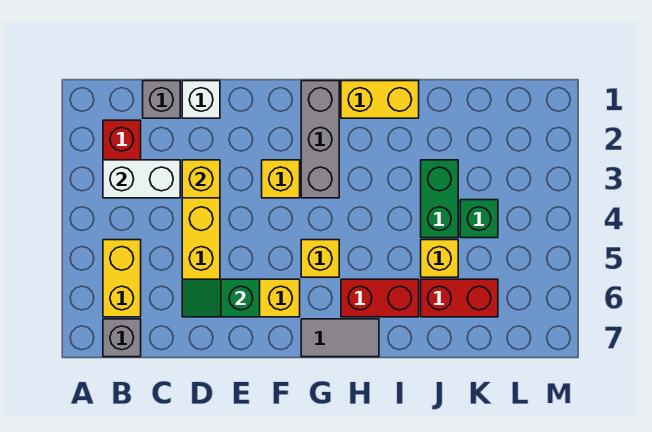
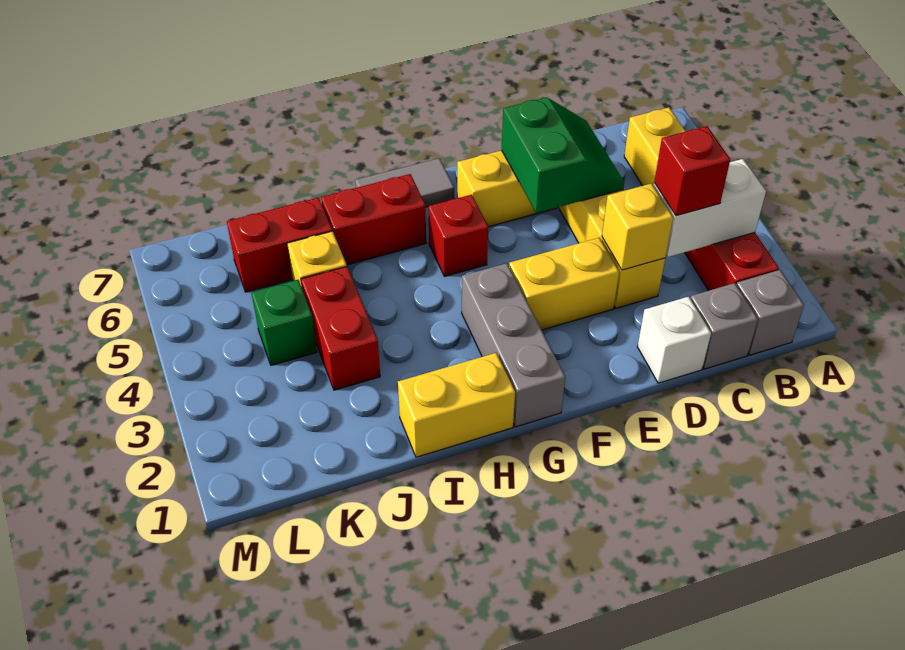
grey brick B7 level 1 -> grey brick B1 level 1
none -> red brick C3 level 3
green slope D6:E6 level 2 top E -> green slope D5:E6 level 2 top E
yellow brick F3 level 1 -> yellow brick E3:F3 level 1
yellow brick G5 level 1 -> red brick G5 level 1
green brick J3:J4 level 1 -> red brick J3:J4 level 1

